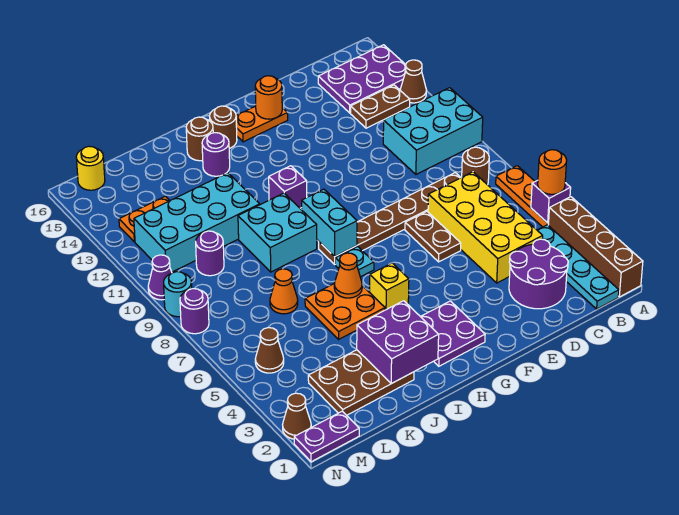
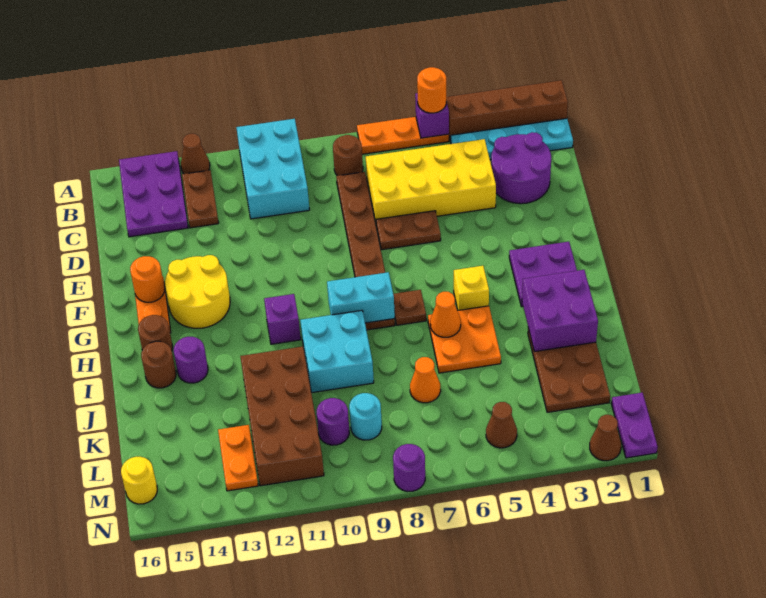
none -> yellow round brick F13:G14 level 1
cyan plate H7 level 1 -> brown plate H7 level 1
cyan brick J11:M12 level 1 -> brown brick J11:M12 level 1
cyan round brick N9 level 1 -> cyan round brick L9 level 1
purple cone N10 level 1 -> none

